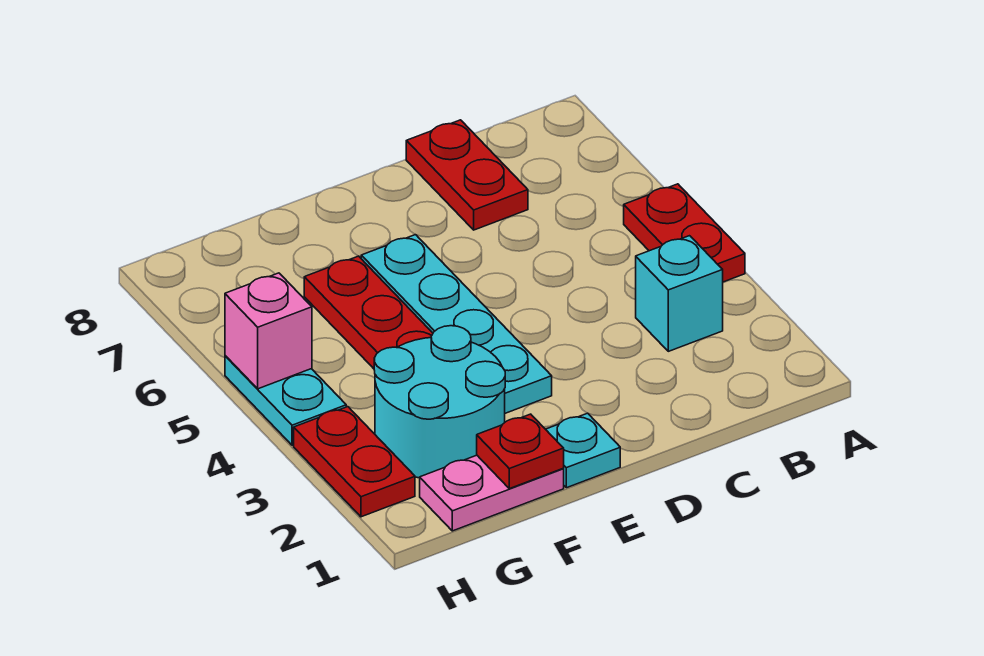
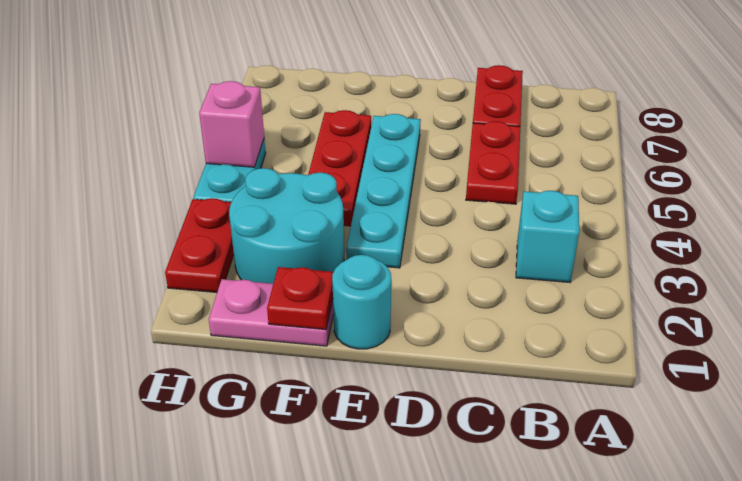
red plate A4:A5 level 1 -> red plate C5:C6 level 1
cyan plate E1 level 1 -> cyan round brick E1 level 1

